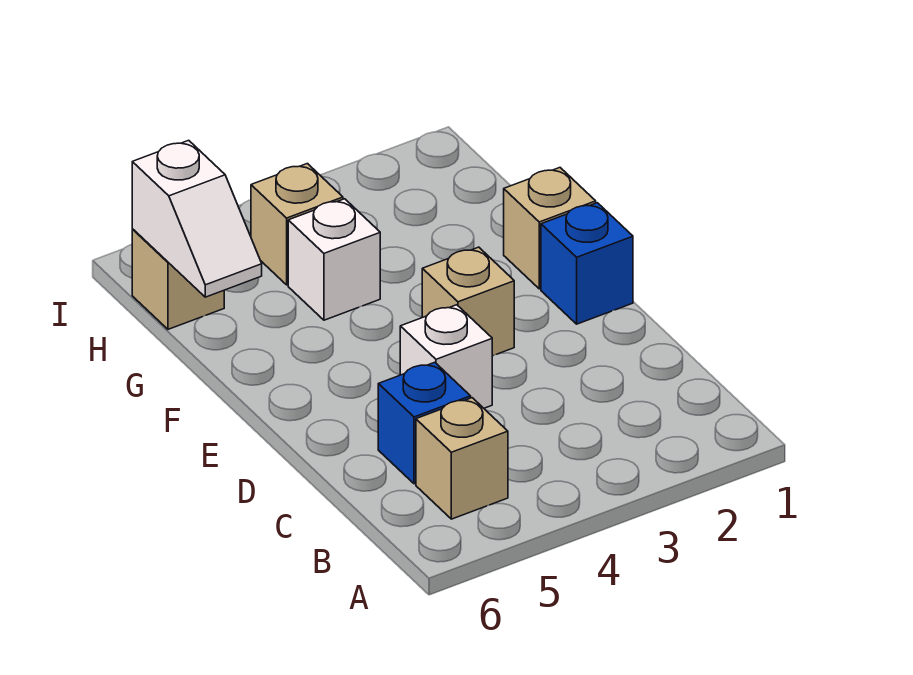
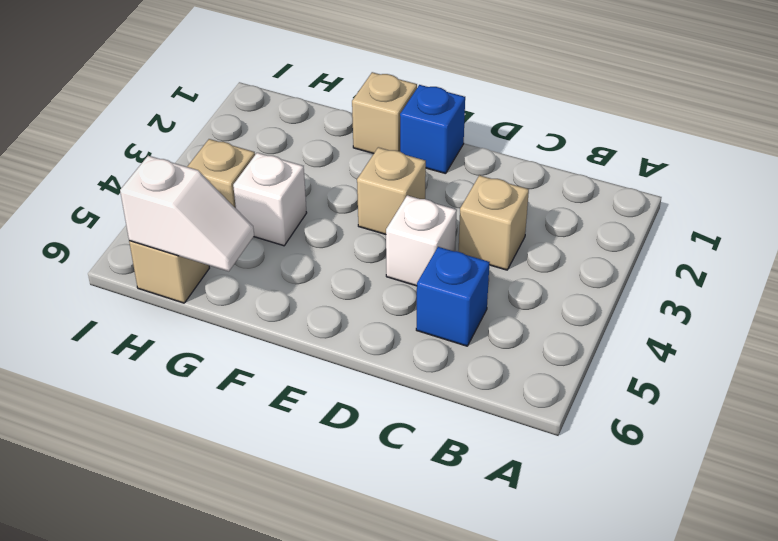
tan brick B5 level 1 -> tan brick C3 level 1

